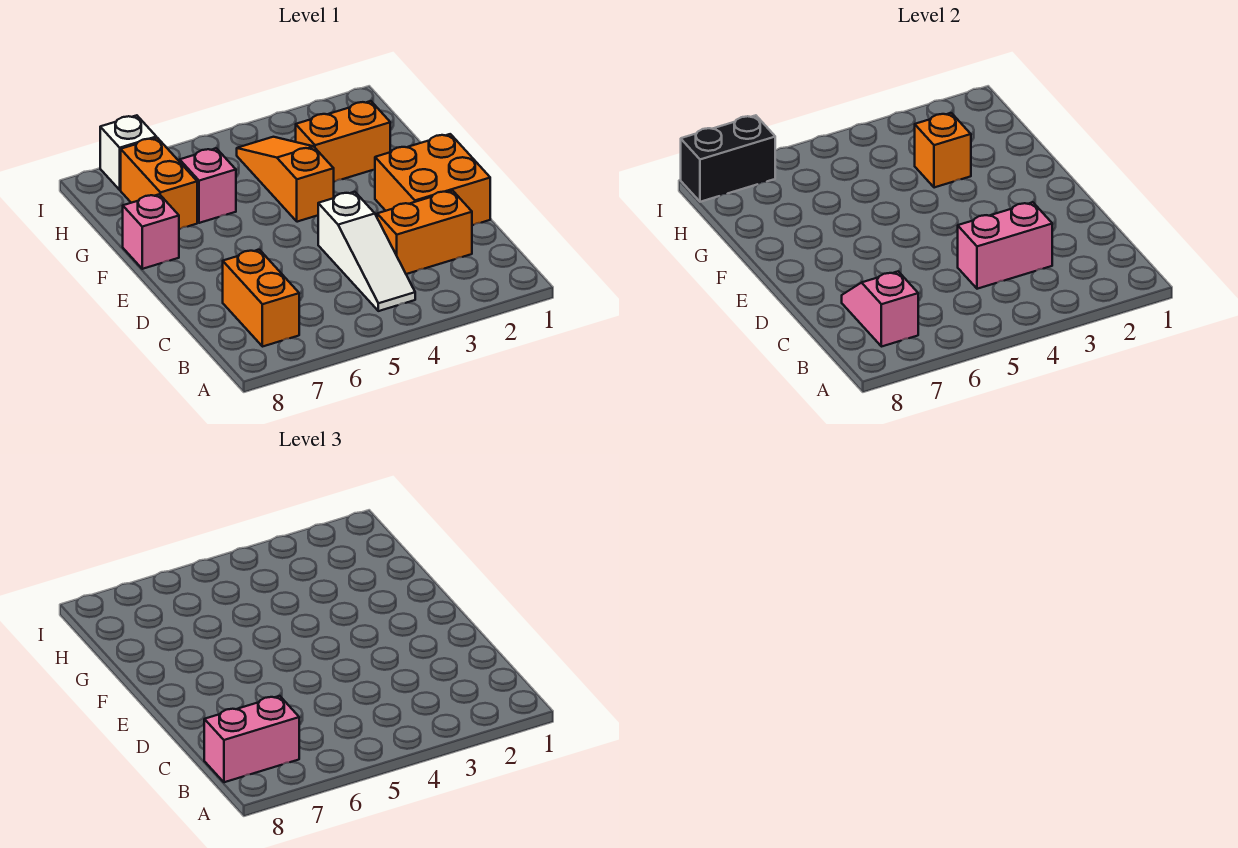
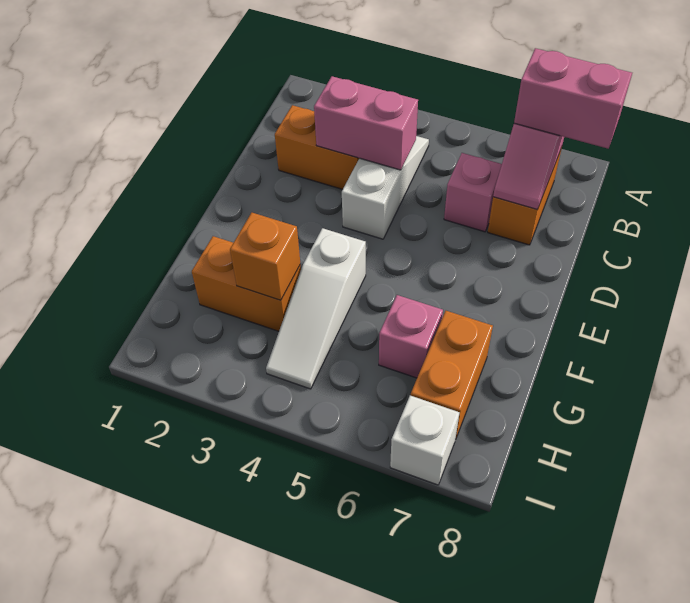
orange brick D1:E2 level 1 -> none
orange slope F4:H4 level 1 top F -> white slope F4:H4 level 1 top F
pink brick F8 level 1 -> pink brick C6 level 1
black brick I7:I8 level 2 -> none

